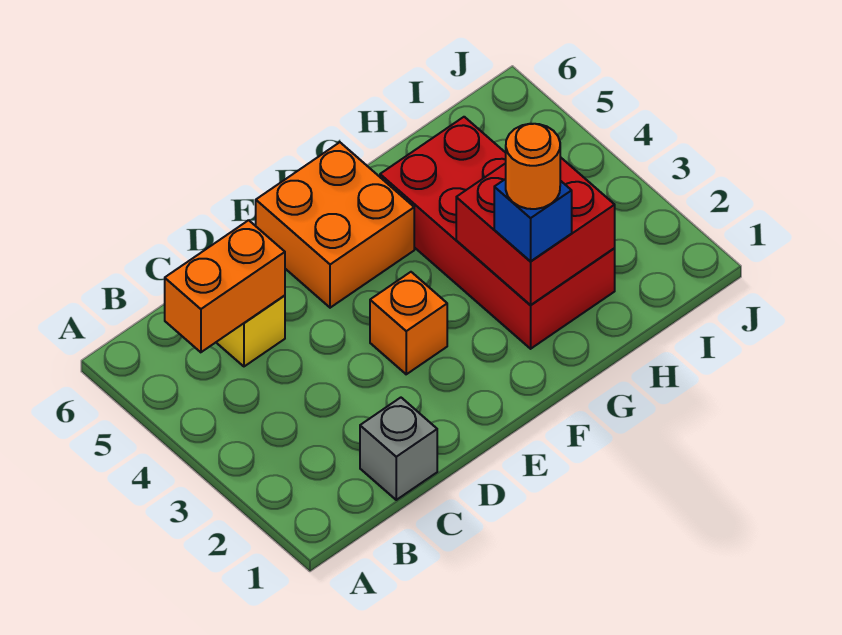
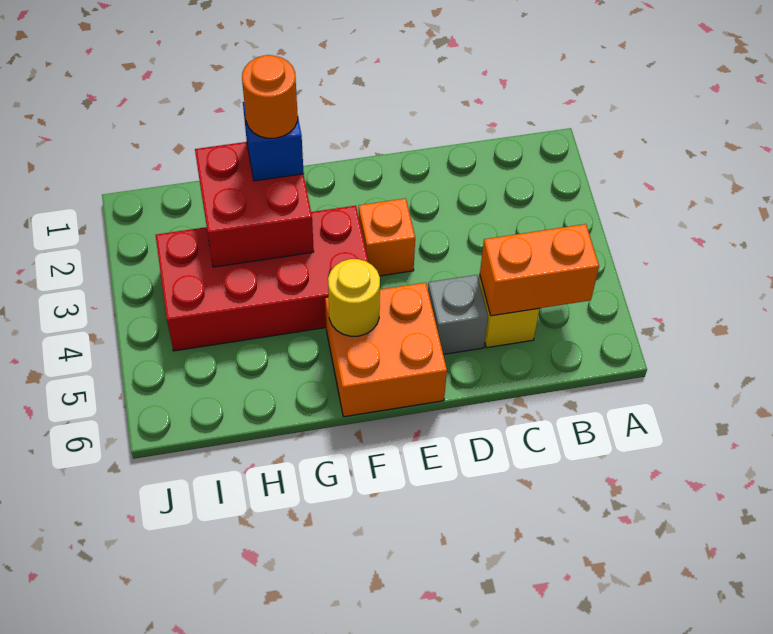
grey brick C1 level 1 -> grey brick D5 level 1
none -> yellow round brick F5 level 2
red brick G2:H5 level 1 -> red brick F3:I4 level 1

